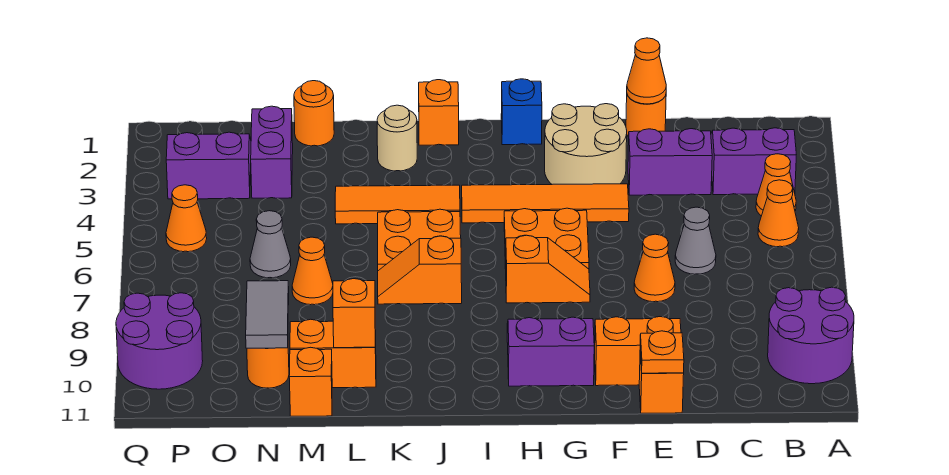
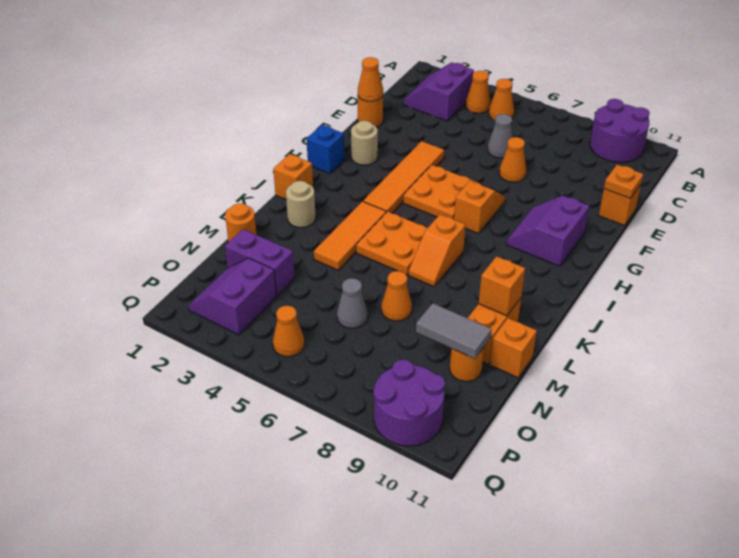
purple brick D3:E3 level 1 -> none
orange brick E10:F10 level 1 -> none
tan round brick F2:G3 level 1 -> tan round brick G2 level 1

